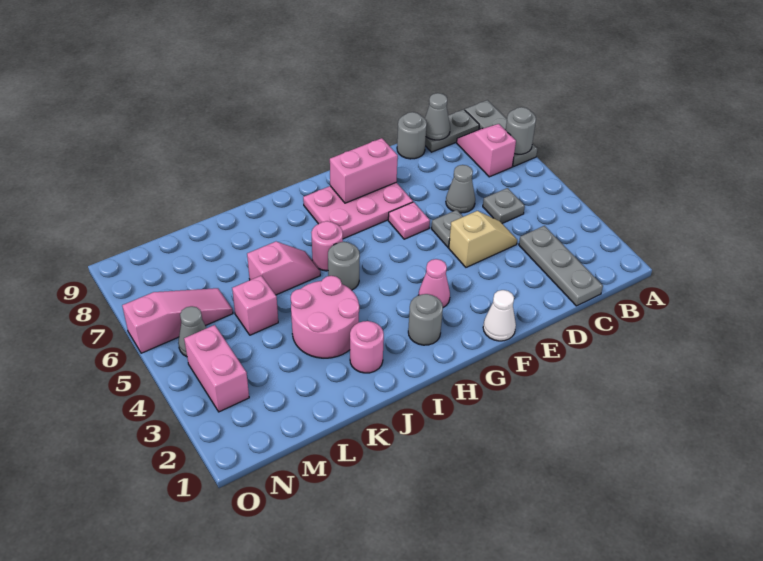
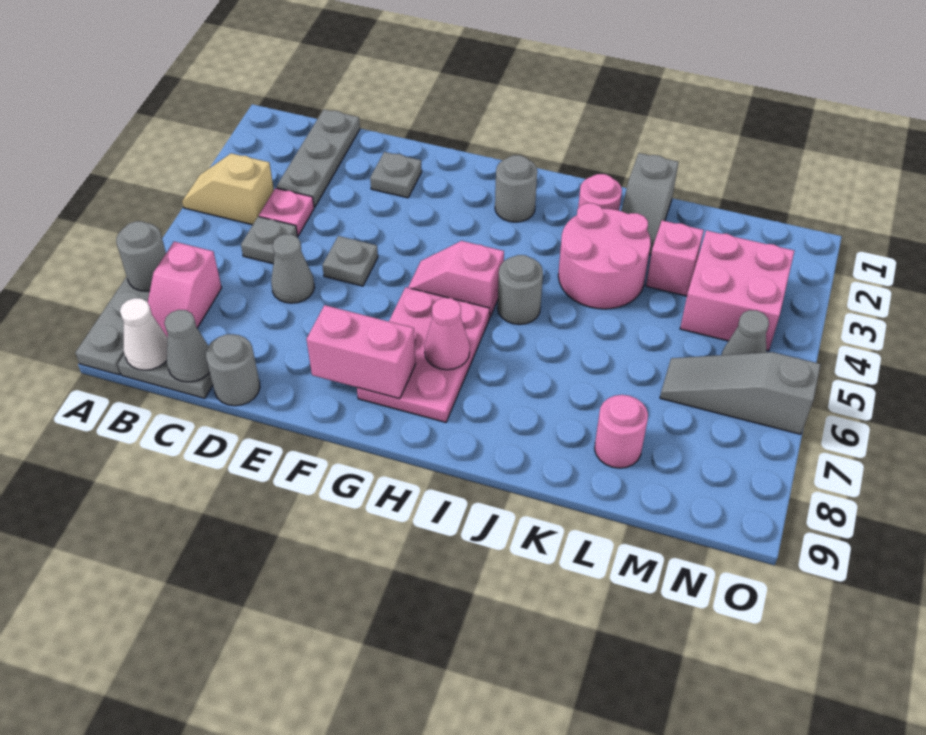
tan slope D4:E4 level 1 top E -> tan slope A4:B4 level 1 top B
none -> grey plate E2 level 1
white cone F1 level 1 -> white cone B9 level 2
pink plate F6 level 1 -> pink plate C4 level 1
pink plate F7:H8 level 1 -> pink plate G6:H8 level 1
pink cone G3 level 1 -> pink cone H7 level 2
pink round brick I6 level 1 -> pink round brick L8 level 1
pink slope J6:K6 level 1 top K -> pink slope G5:H5 level 1 top H
none -> grey slope K1:K2 level 1 top 1
pink brick L5 level 1 -> pink brick L3 level 1
pink slope M6:O6 level 1 top O -> grey slope M6:O6 level 1 top O
pink brick N3:N4 level 1 -> pink brick M3:N4 level 1

